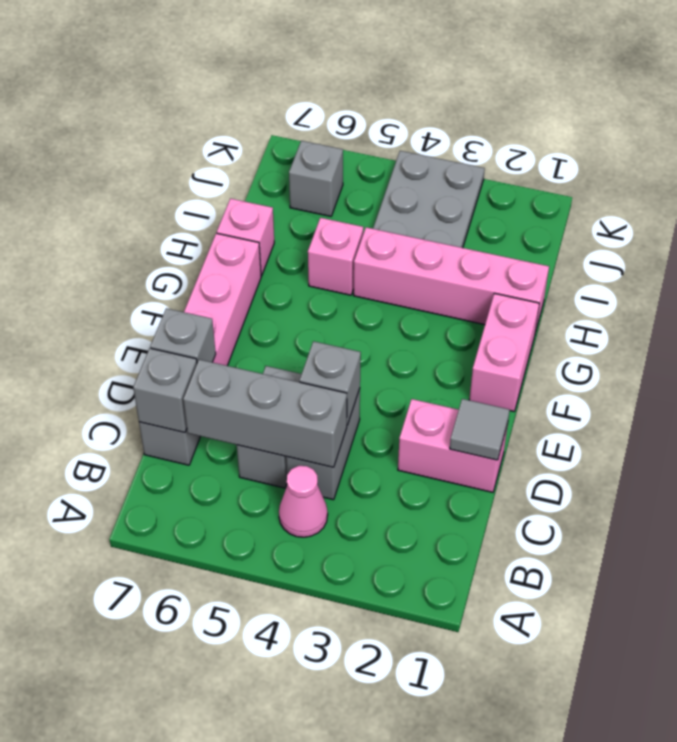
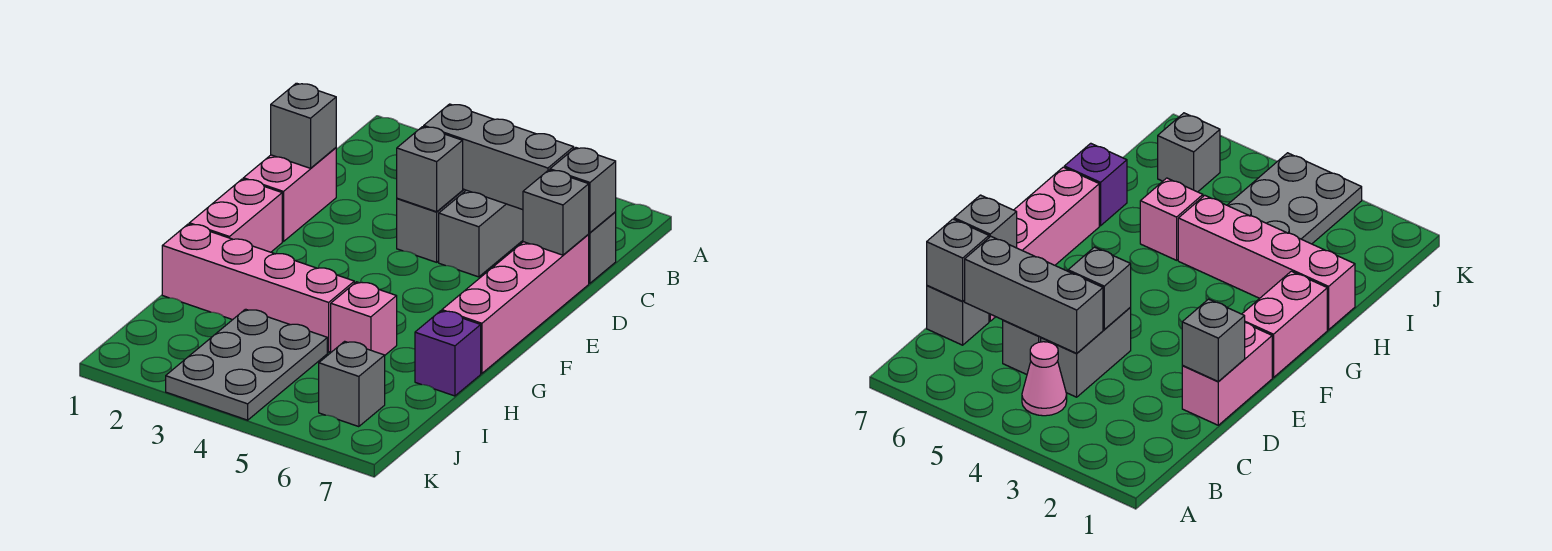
pink brick D1:D2 level 1 -> pink brick D1:E1 level 1
grey tile D1 level 2 -> grey brick D1 level 2
pink brick H7 level 1 -> purple brick H7 level 1

